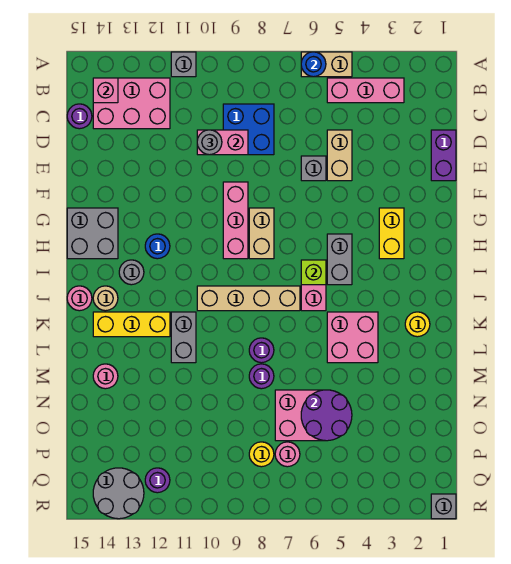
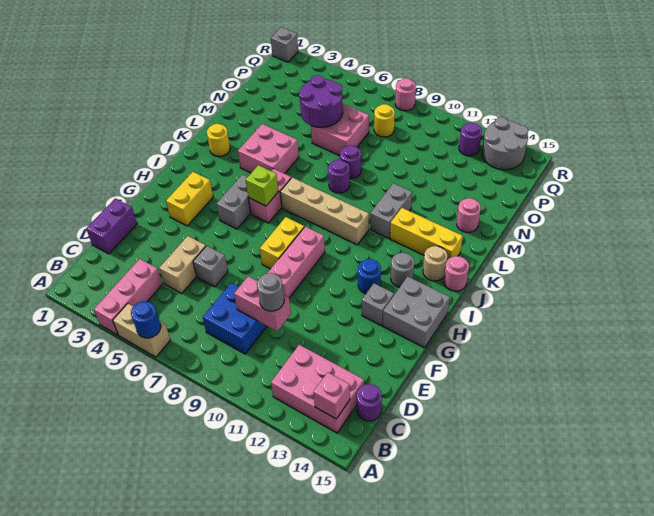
grey brick A11 level 1 -> grey brick G13 level 1
pink brick B3:B5 level 1 -> pink brick A4:C4 level 1
tan brick G8:H8 level 1 -> yellow brick G8:H8 level 1
pink round brick P7 level 1 -> pink round brick R8 level 1

